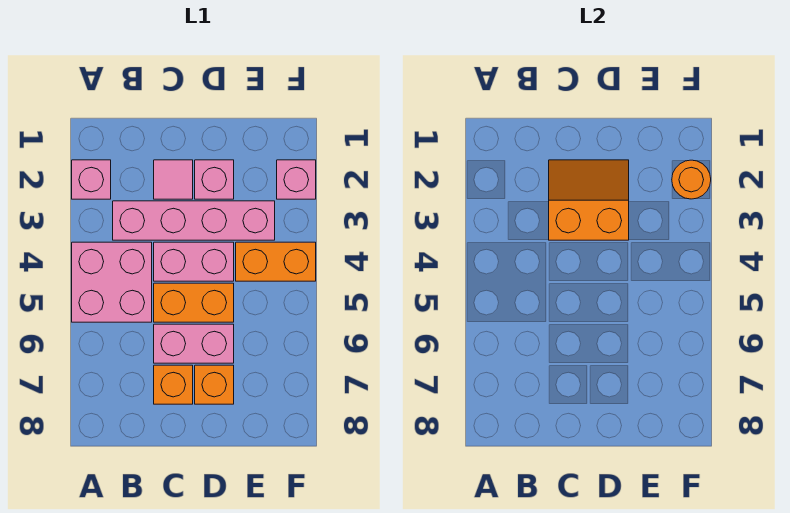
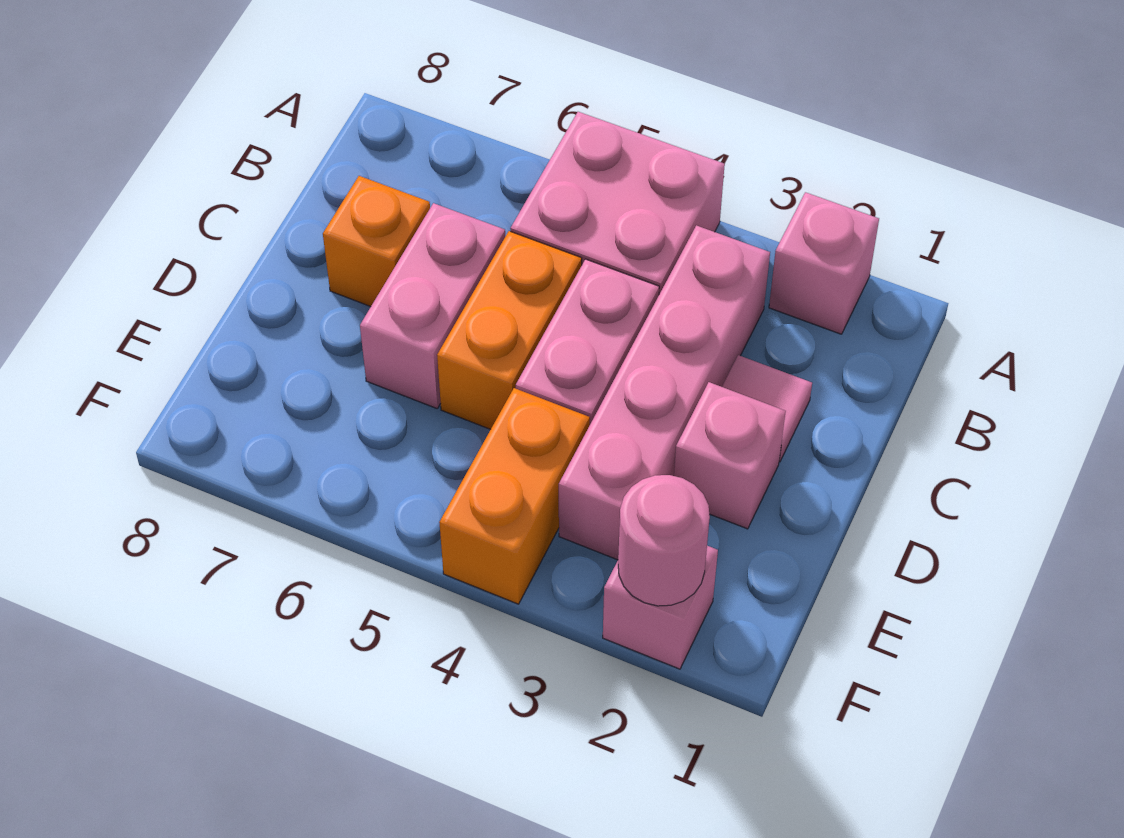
orange slope C2:D3 level 2 top 3 -> none
orange brick D7 level 1 -> none
orange round brick F2 level 2 -> pink round brick F2 level 2

